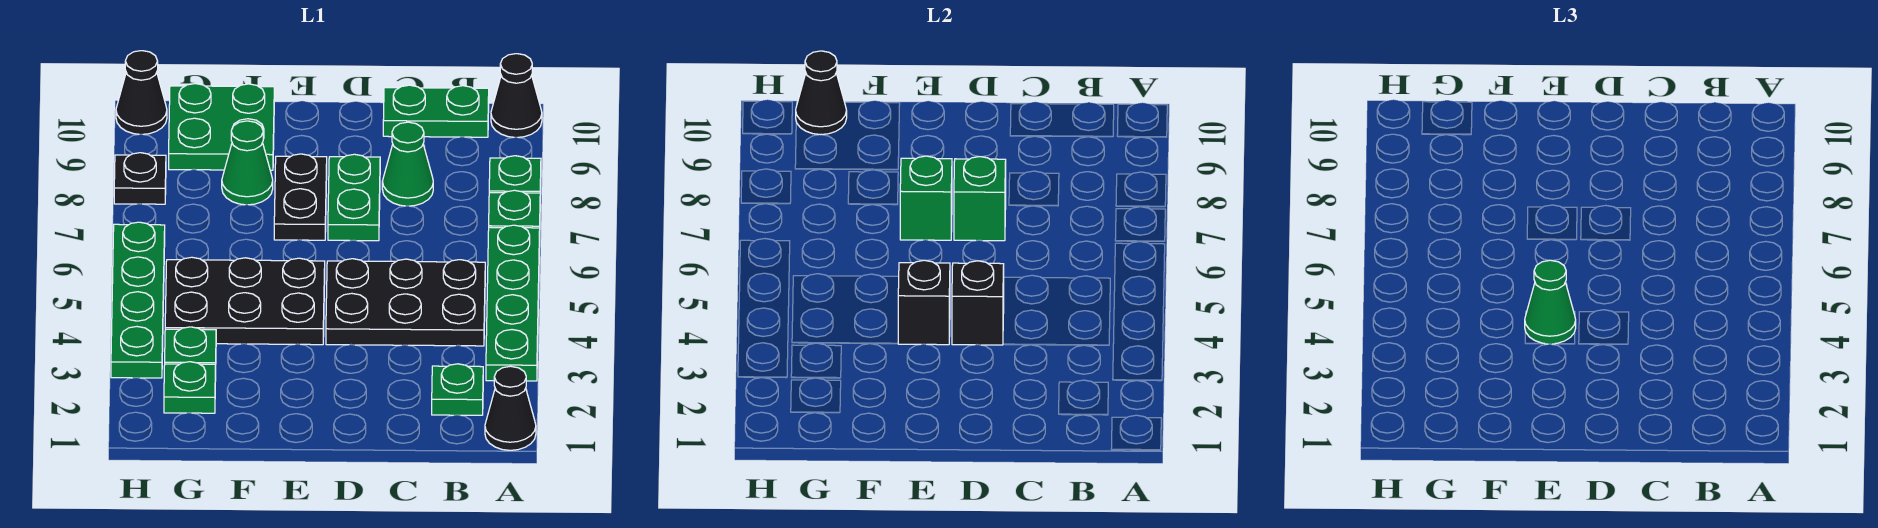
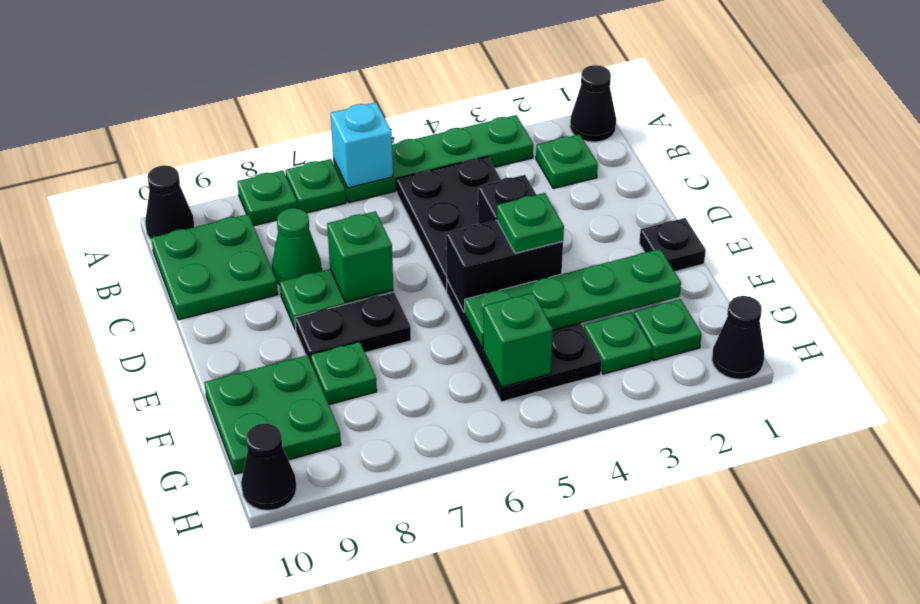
none -> cyan brick A6 level 2
green plate B10:C10 level 1 -> green plate B9:C10 level 1
black brick E4 level 2 -> black brick E4:E5 level 2
green cone E4 level 3 -> green plate E4 level 3
green brick E7 level 2 -> green brick G5 level 2
green cone F8 level 1 -> green plate F8 level 1
black cone G10 level 2 -> black cone H1 level 1
green plate H3:H6 level 1 -> green plate F2:F5 level 2
black plate H8 level 1 -> black plate E1 level 1

